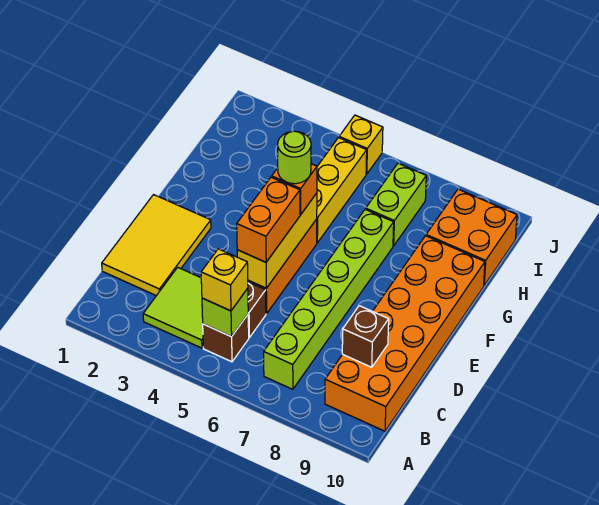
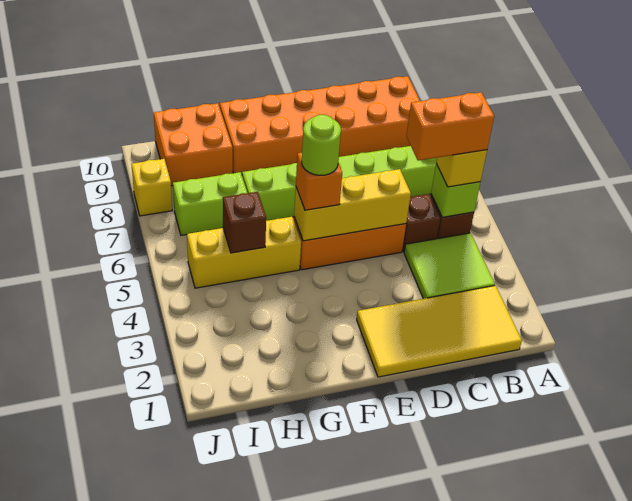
yellow tile C1:E2 level 1 -> yellow tile B1:E2 level 1
brown brick C9 level 2 -> brown brick H5 level 2
orange brick D5:E5 level 3 -> orange brick B5:C5 level 4
yellow brick J5 level 1 -> yellow brick J8 level 1

